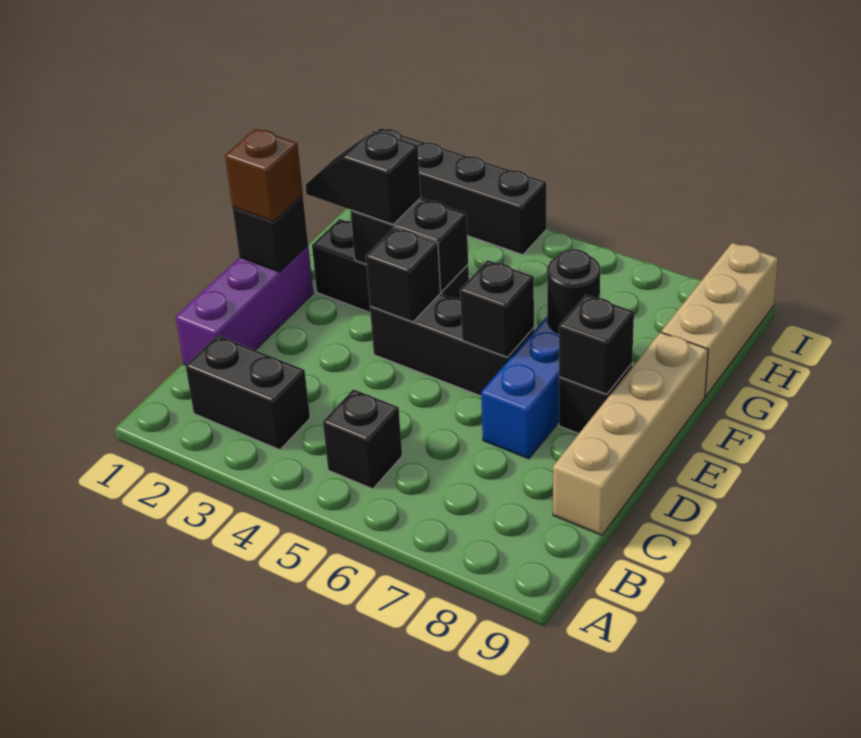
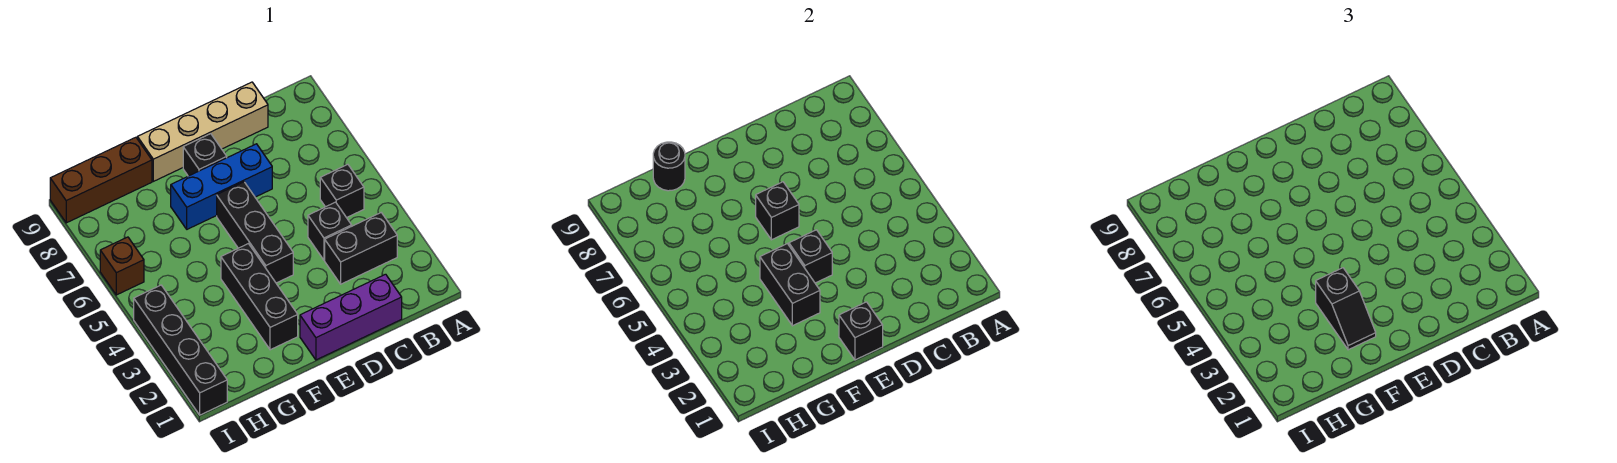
black brick B2:B3 level 1 -> black brick B3:C3 level 1
brown brick E1 level 3 -> brown brick I6 level 1
black brick E8 level 2 -> black brick C4 level 1
black round brick F7 level 2 -> black round brick G9 level 2
tan brick G9:I9 level 1 -> brown brick G9:I9 level 1

